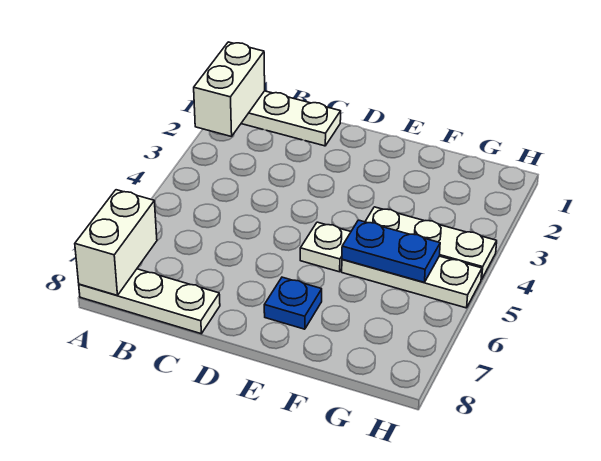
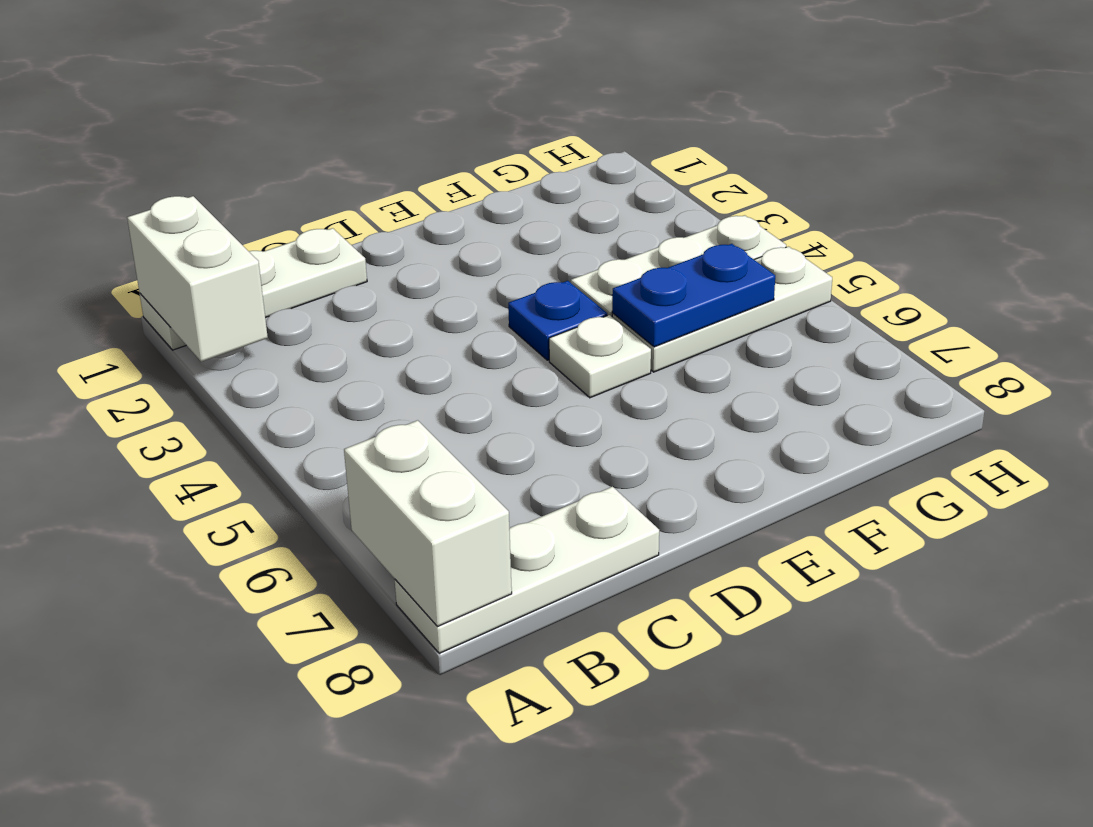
blue plate E7 level 1 -> blue plate E4 level 1

